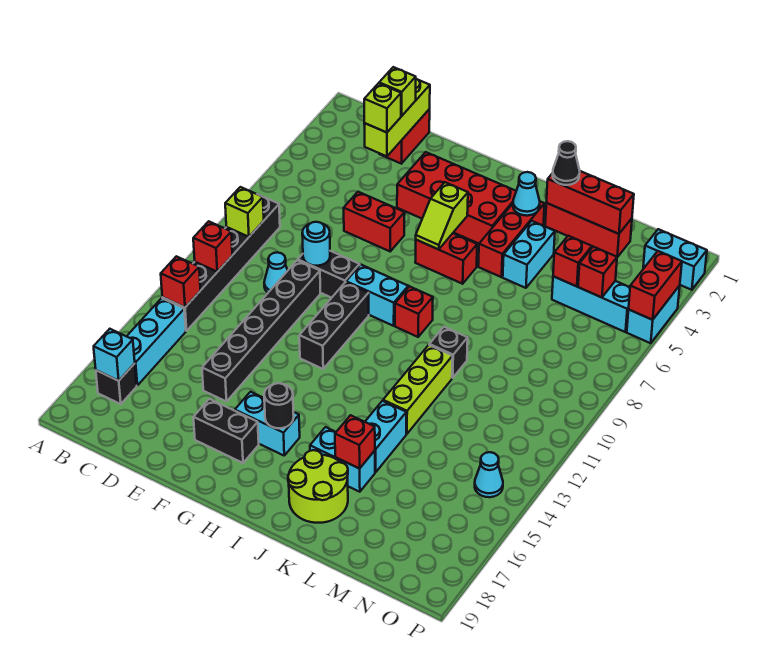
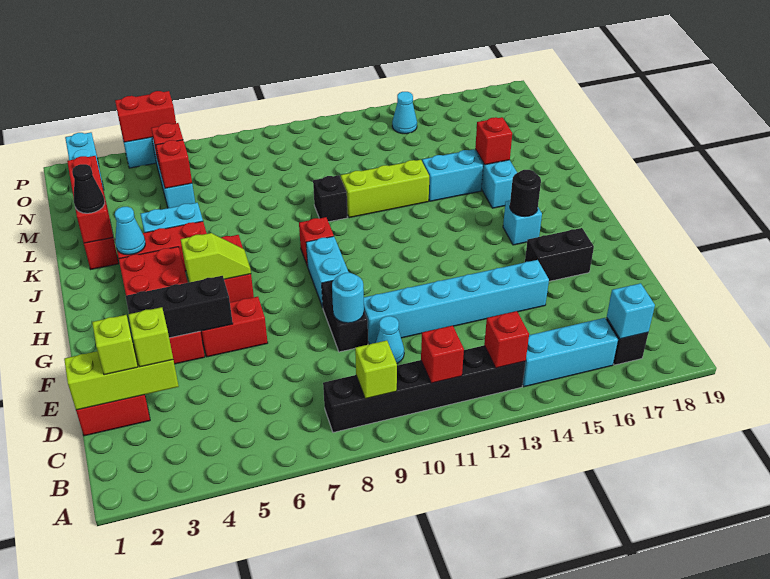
red brick E6:F6 level 1 -> red brick F5:F6 level 1
black brick E10:E15 level 1 -> cyan brick E10:E15 level 1
black brick F17:G17 level 1 -> black brick F16:F17 level 1
black brick G10:G12 level 1 -> black brick F3:F5 level 2
cyan brick G16:H16 level 1 -> cyan brick H16 level 1
lime round brick J17:K18 level 1 -> none

